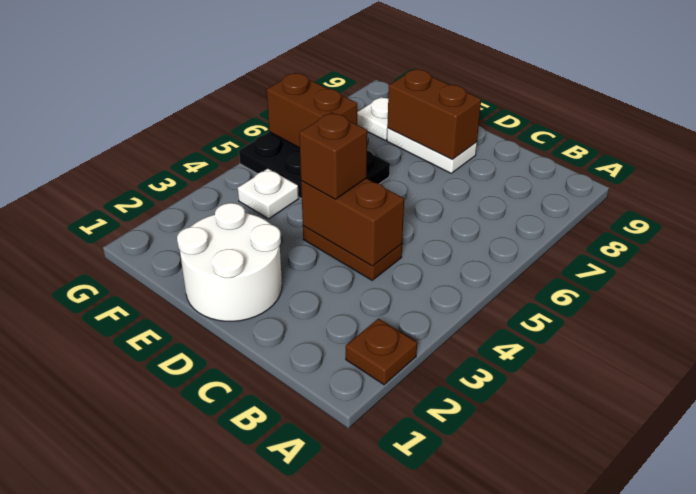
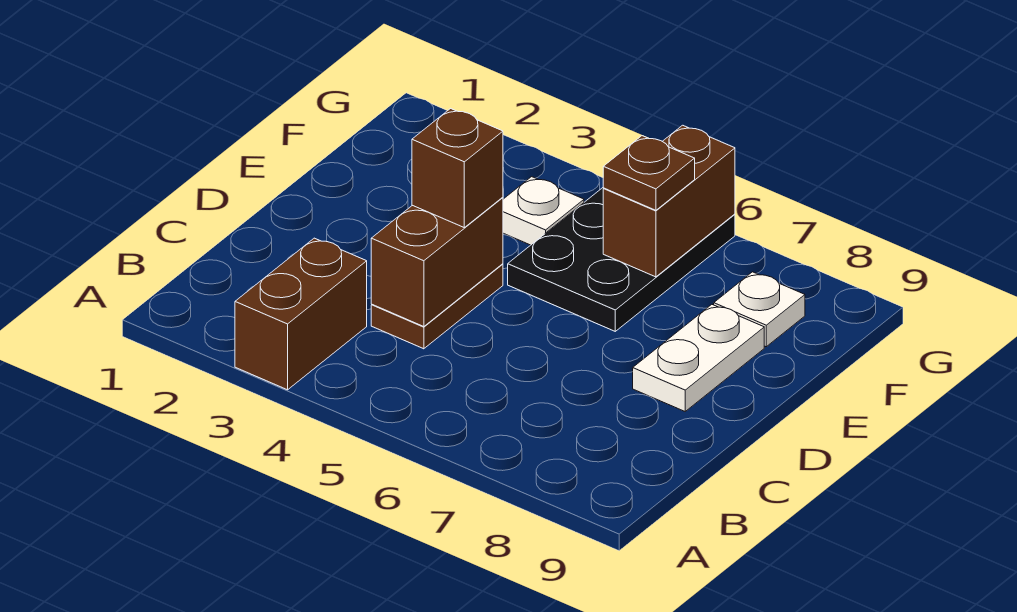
brown plate A2 level 1 -> brown plate F6 level 3
white round brick D1:E2 level 1 -> none
brown brick D8:E8 level 2 -> brown brick A3:B3 level 1

